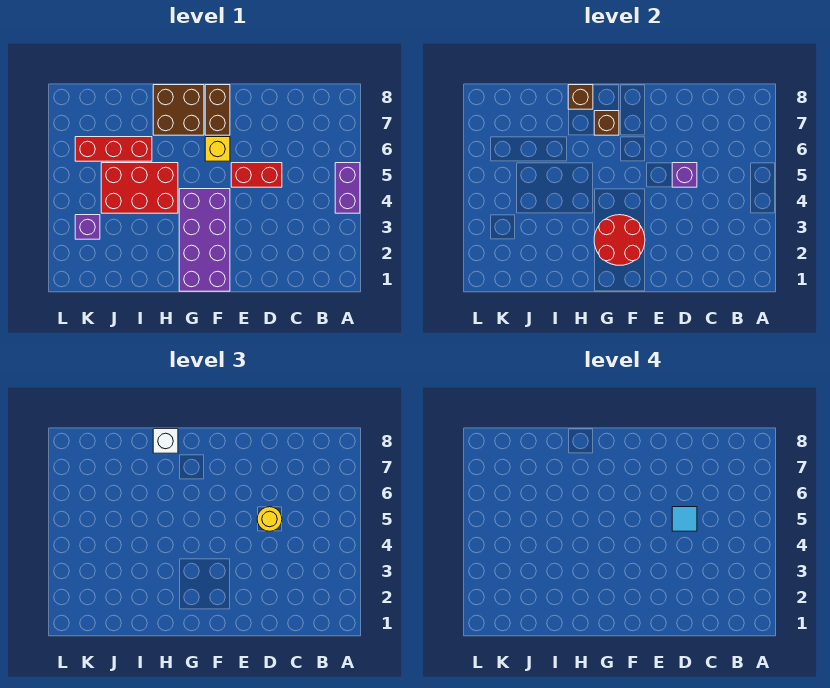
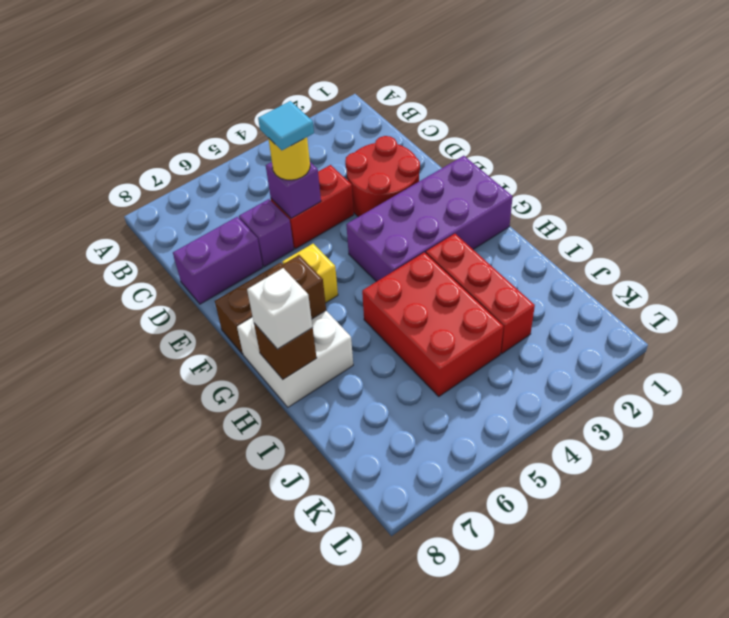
purple brick A4:A5 level 1 -> purple brick D7:D8 level 1
red brick D5:E5 level 1 -> red brick D4:D5 level 1
red round brick F2:G3 level 2 -> red round brick D2:E3 level 1
brown brick G7:H8 level 1 -> white brick G7:H8 level 1
red brick I6:K6 level 1 -> red brick H3:J3 level 1
purple brick K3 level 1 -> purple brick D6 level 1

